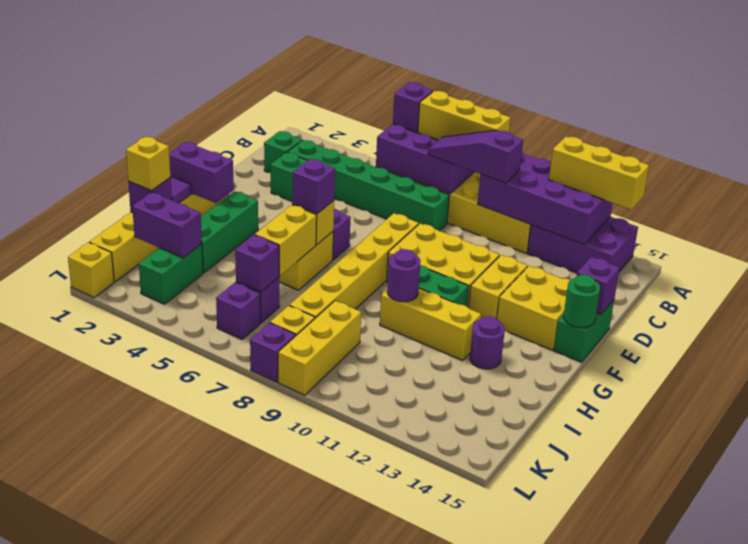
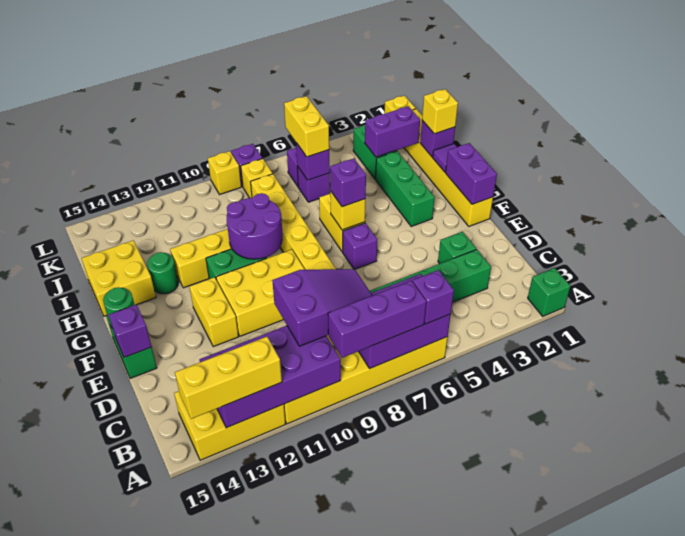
yellow brick A7:A9 level 3 -> purple brick A7:A9 level 3
purple brick A12:B14 level 1 -> yellow brick A12:B14 level 1
purple slope B8:B10 level 3 top 10 -> purple slope B8:C10 level 3 top 10
green brick C2 level 1 -> green brick A1 level 1
yellow brick E13:F14 level 1 -> yellow brick H14:I15 level 1
purple brick G1:G2 level 2 -> purple brick F1:G1 level 2
yellow brick H6:I6 level 2 -> yellow brick J6:K6 level 3
purple round brick H10 level 2 -> purple round brick G9:H10 level 2
purple round brick H13 level 1 -> green round brick H13 level 1
yellow brick J9:L9 level 1 -> yellow brick L9 level 1

